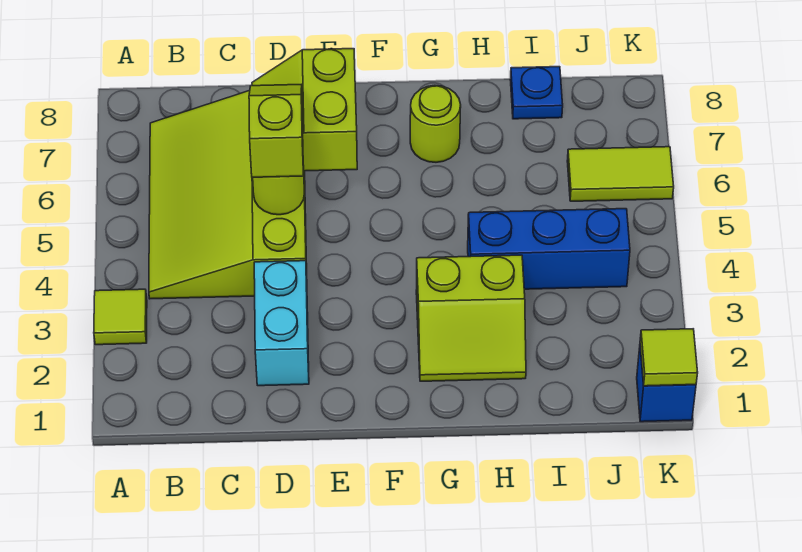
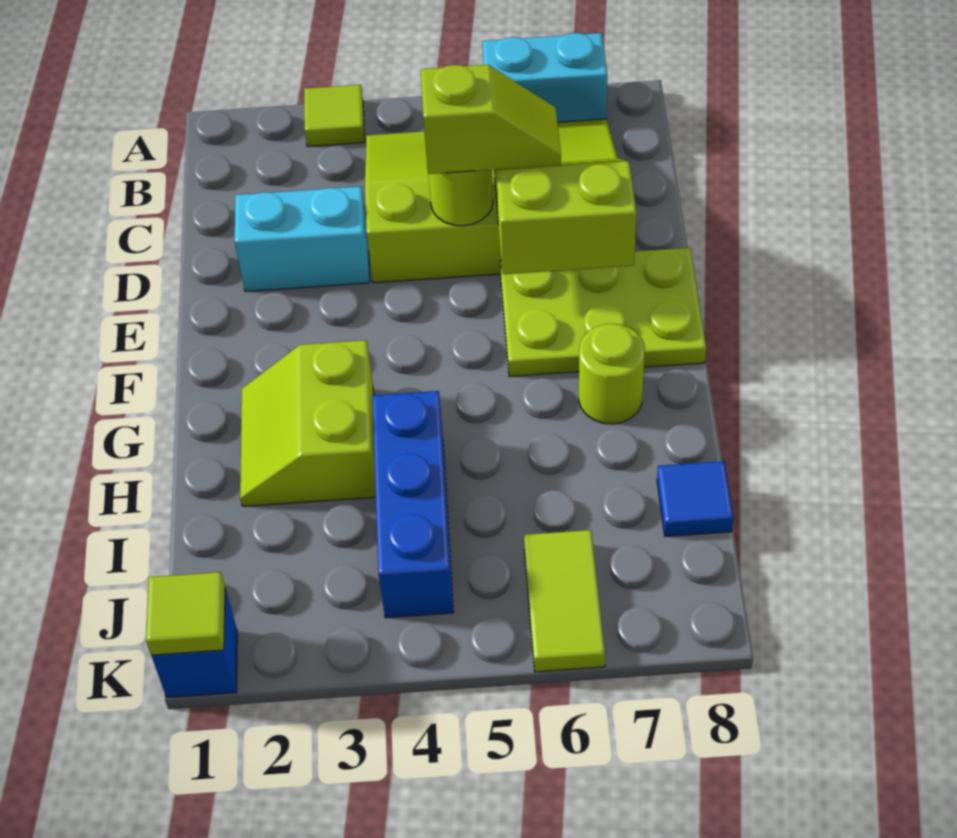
none -> cyan brick A6:A7 level 1
none -> lime plate E6:F8 level 1
blue plate I8 level 1 -> blue tile I8 level 1

